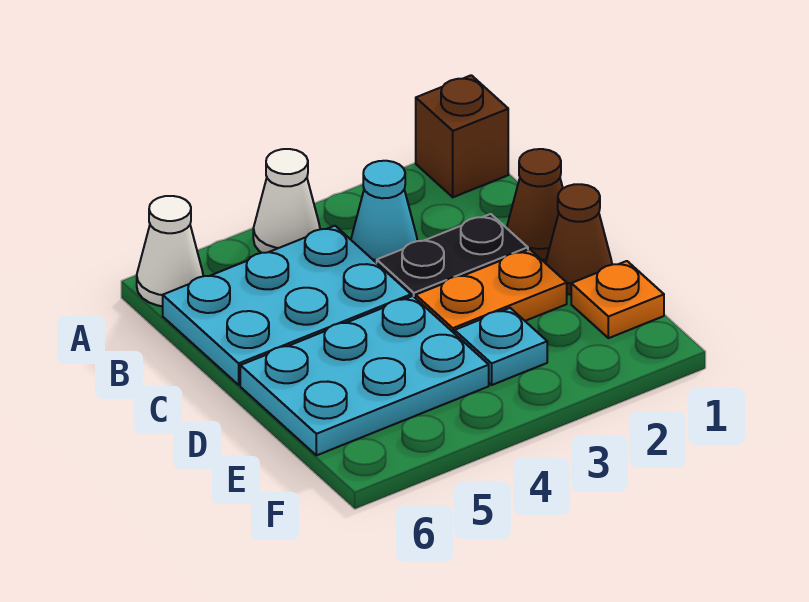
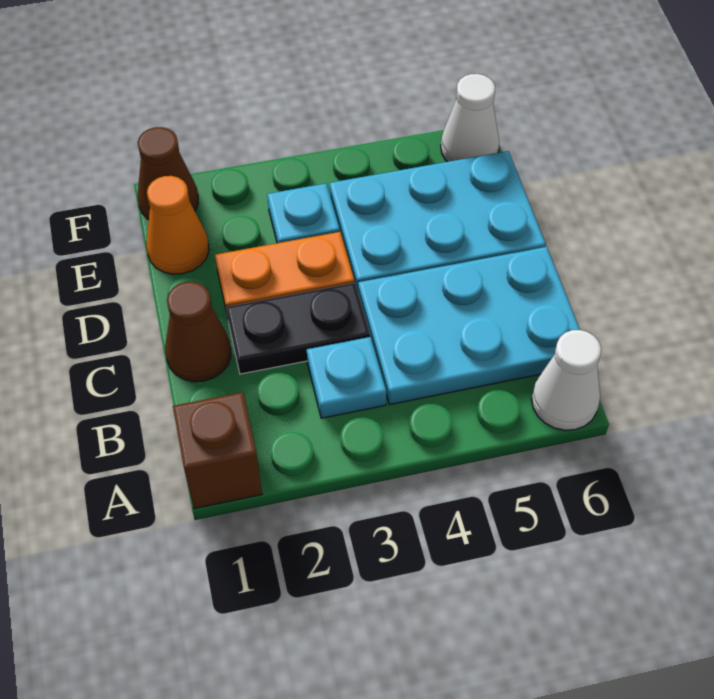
white cone A4 level 1 -> white cone F6 level 1
cyan cone B3 level 1 -> cyan plate B3 level 1
brown cone D1 level 1 -> brown cone F1 level 1
orange plate E1 level 1 -> orange cone E1 level 1

